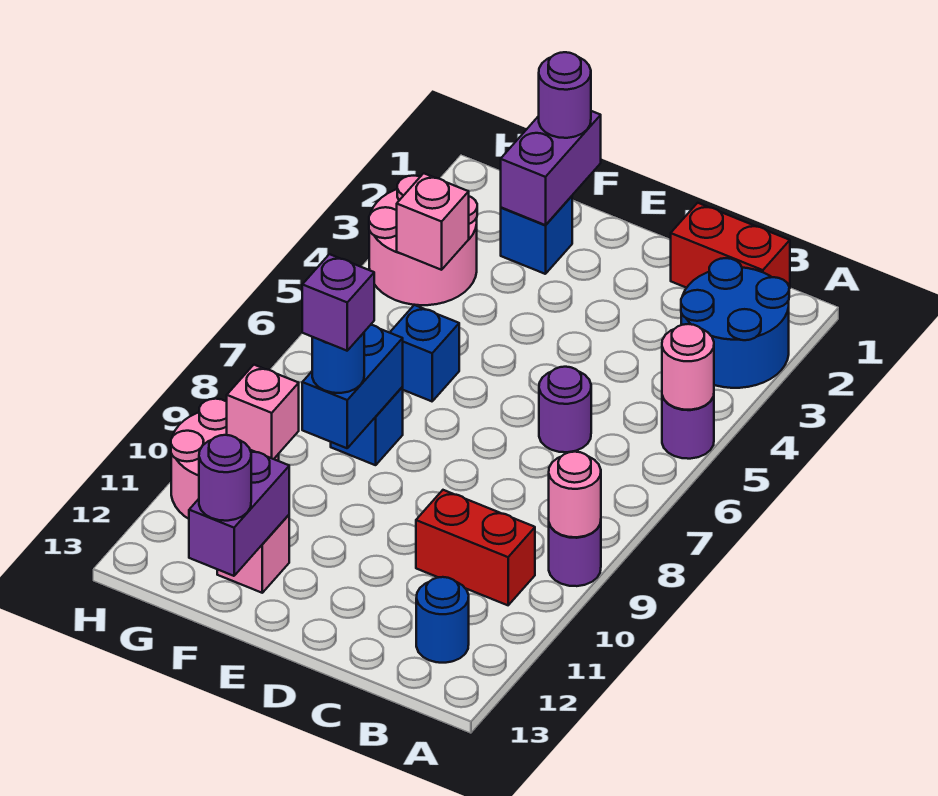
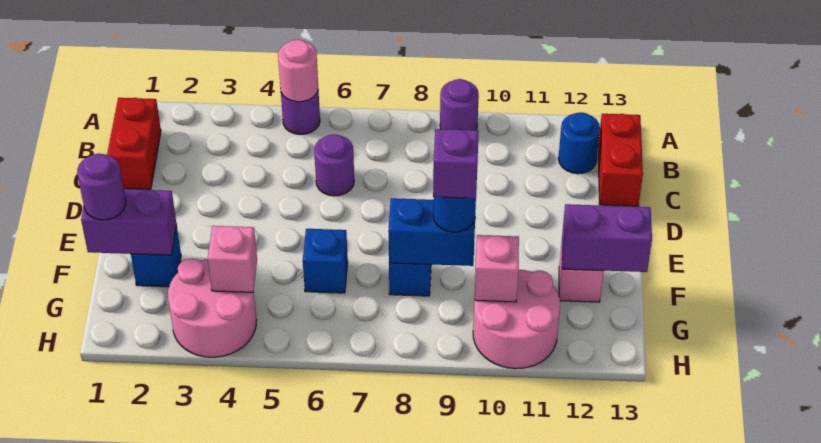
blue round brick A2:B3 level 1 -> none
pink round brick A9 level 2 -> none
red brick B10:C10 level 1 -> red brick B13:C13 level 1
purple round brick F13 level 3 -> none

